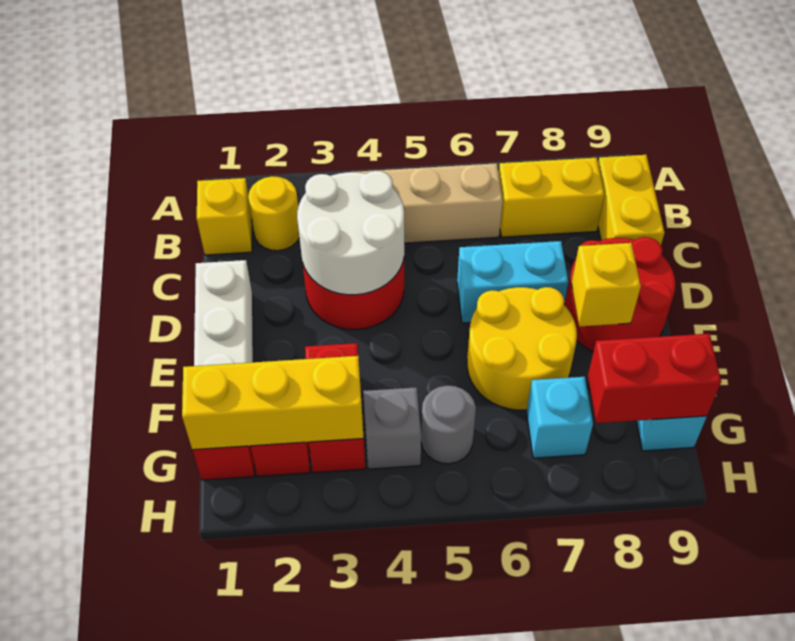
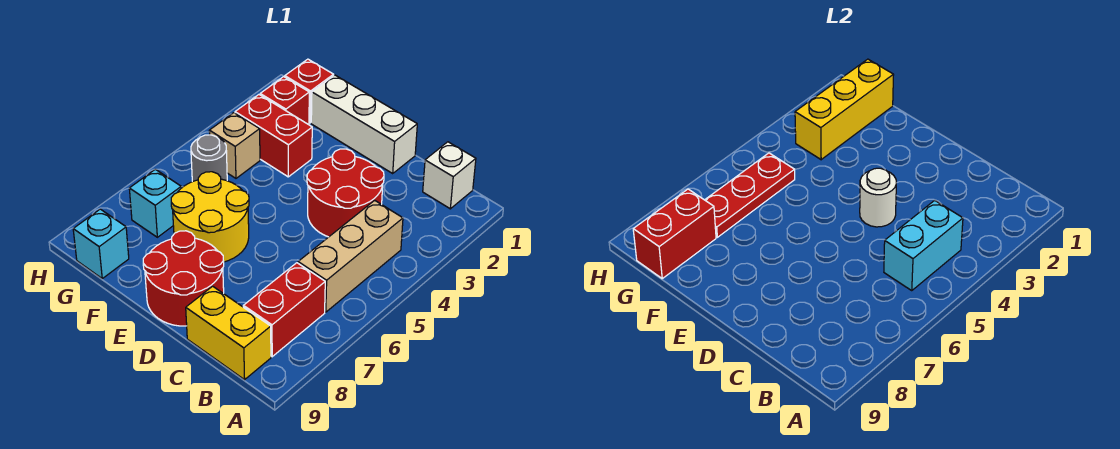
yellow brick B1 level 1 -> white brick B1 level 1
yellow round brick B2 level 1 -> none
yellow brick B7:B8 level 1 -> red brick B7:B8 level 1
white round brick C3:D4 level 2 -> white round brick D4 level 2
cyan brick D6:D7 level 1 -> cyan brick B4:B5 level 2
yellow brick E8 level 2 -> none
grey brick G4 level 1 -> tan brick G4 level 1
none -> red plate G5:G7 level 2

